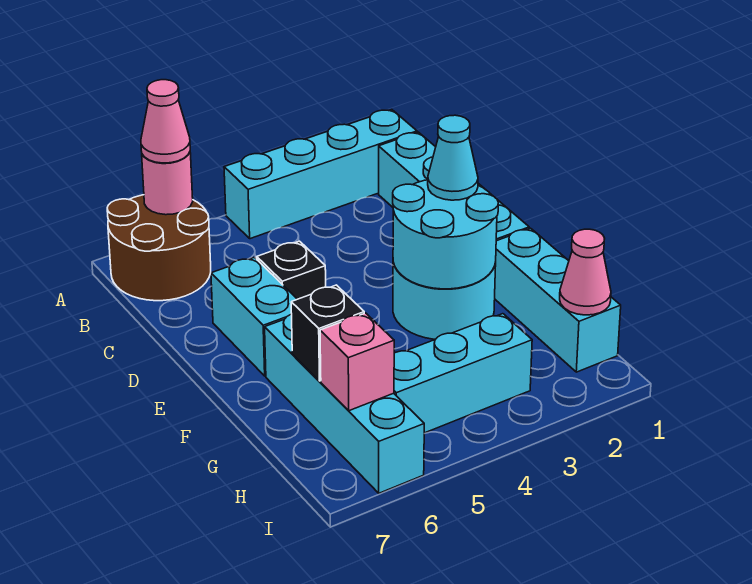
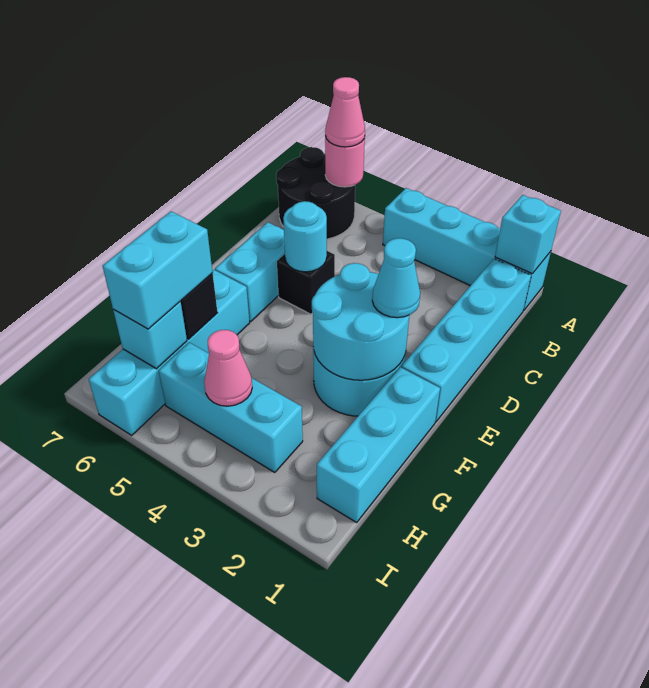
none -> cyan brick A1 level 2
brown round brick A6:B7 level 1 -> black round brick A6:B7 level 1
none -> cyan round brick D5 level 2
none -> cyan brick G6:H6 level 3
pink cone H1 level 2 -> pink cone H4 level 2
pink brick H6 level 2 -> cyan brick H6 level 2

